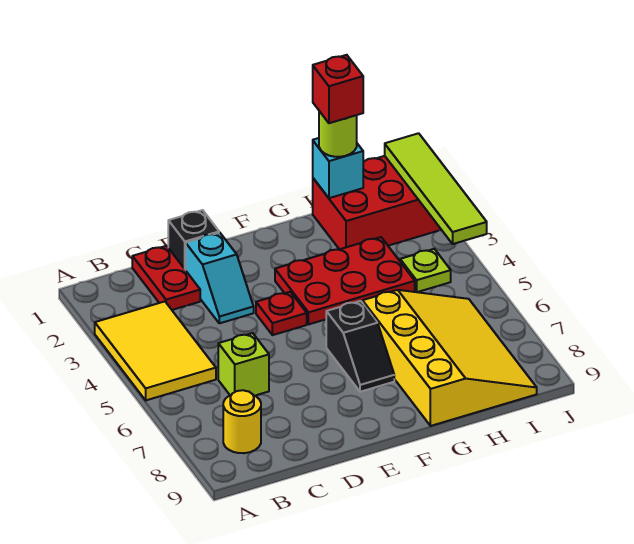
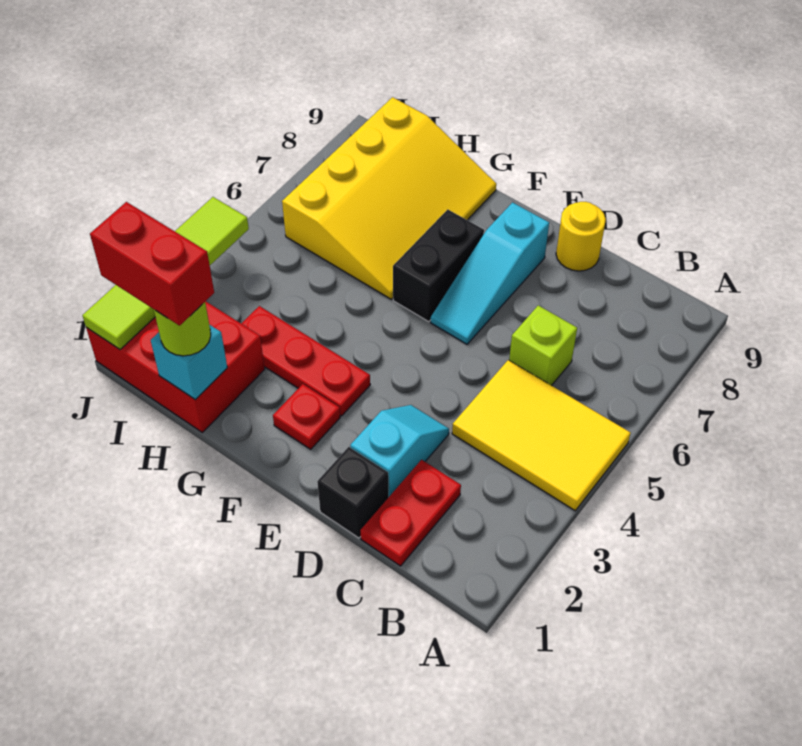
yellow tile A3:B5 level 1 -> yellow tile A4:C5 level 1
yellow round brick B8 level 1 -> yellow round brick D9 level 1
red plate E4 level 1 -> red plate F2 level 1
none -> cyan slope E6:E8 level 1 top 8
red plate F3:H4 level 1 -> red plate F3:H3 level 1
black slope F6:F7 level 1 top 6 -> black brick F6:F7 level 1
yellow slope G6:I9 level 1 top G -> yellow slope G6:I9 level 1 top I
red brick H1 level 4 -> red brick H1:I1 level 4
lime plate I4 level 1 -> none

